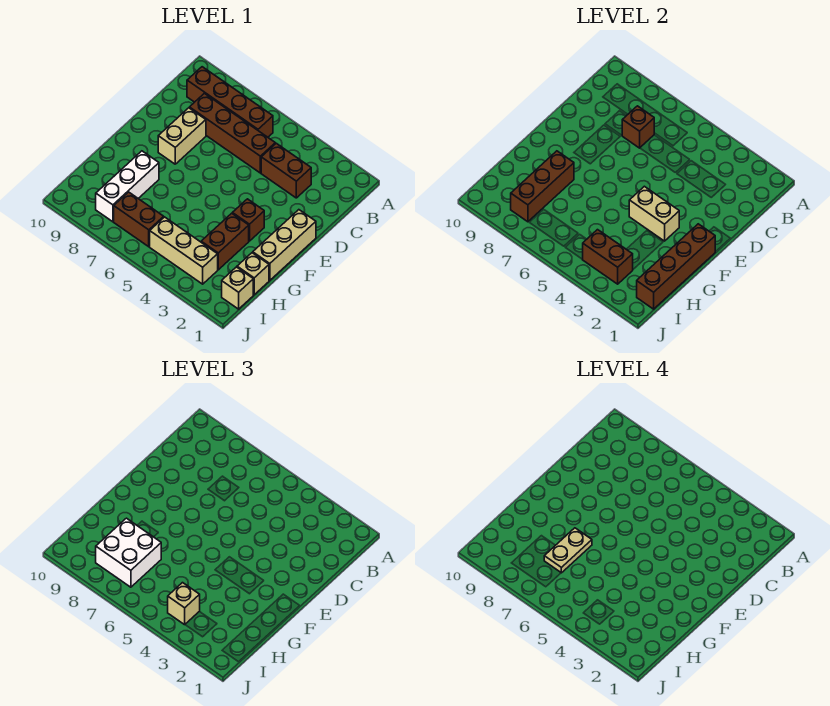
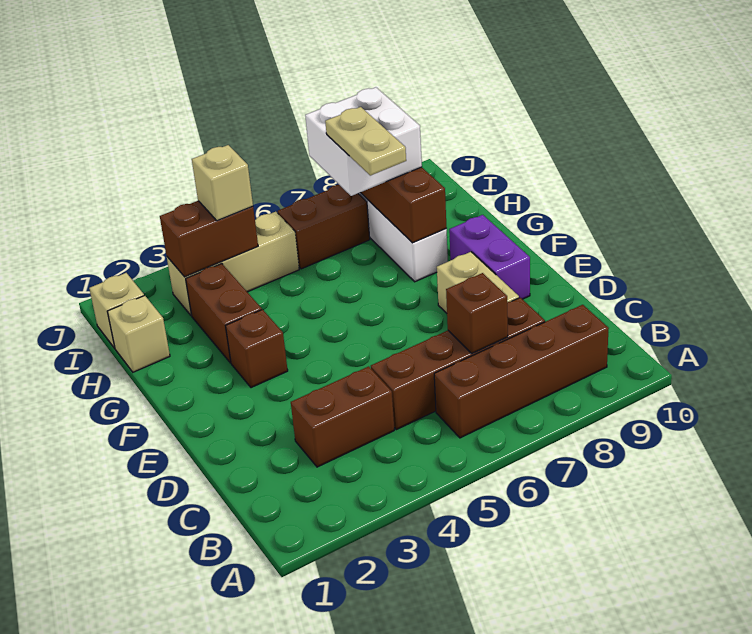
tan brick E1:G1 level 1 -> none
none -> purple brick E9:F9 level 1
brown brick F1:I1 level 2 -> none
tan brick F3:F4 level 2 -> none

